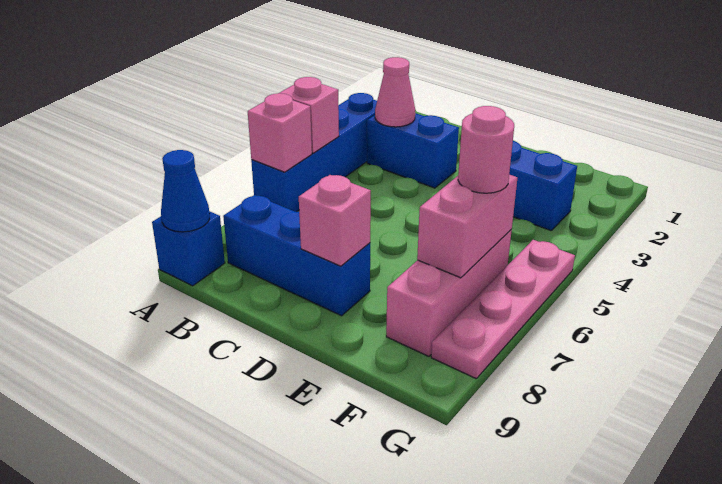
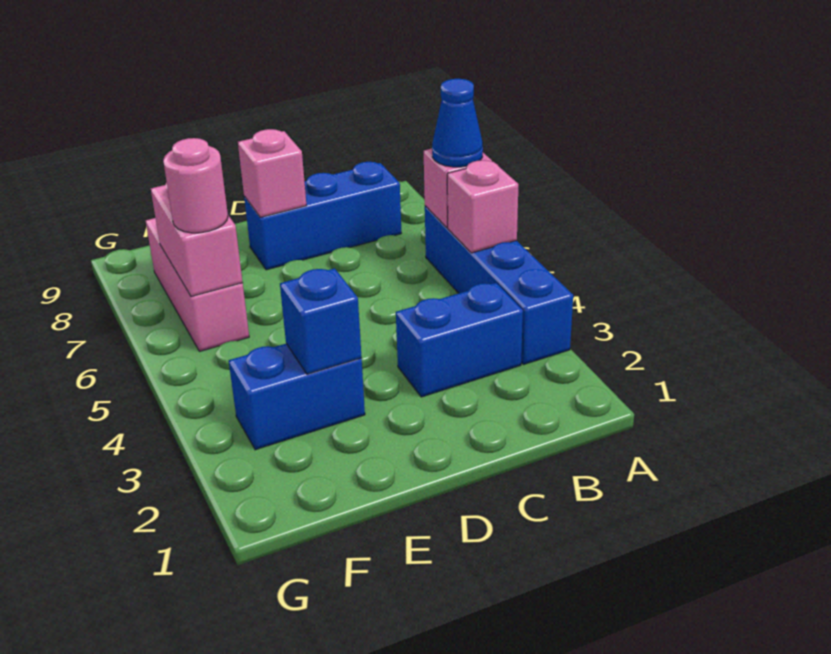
blue brick A9 level 1 -> blue brick E3 level 2
blue cone A9 level 2 -> blue cone A6 level 3
pink cone B3 level 2 -> none
pink plate G5:G8 level 1 -> none

